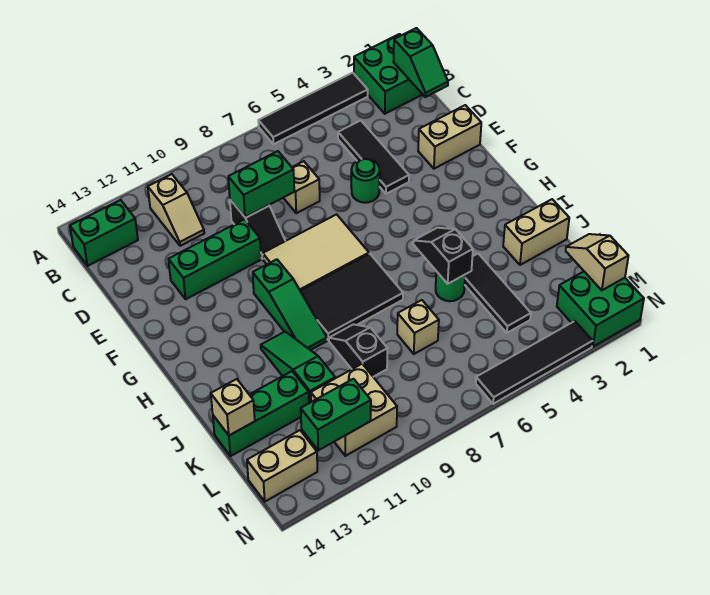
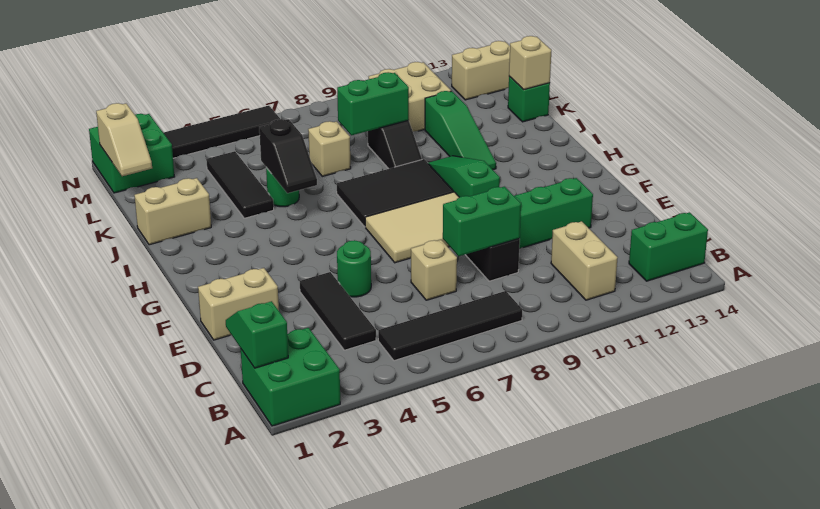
black tile A3:A6 level 1 -> black tile B5:B8 level 1
tan slope B11:C11 level 1 top B -> tan brick B11:C11 level 1
green brick K12:K14 level 1 -> green brick K14 level 1
green brick M11:M12 level 2 -> green brick K8:K9 level 2

